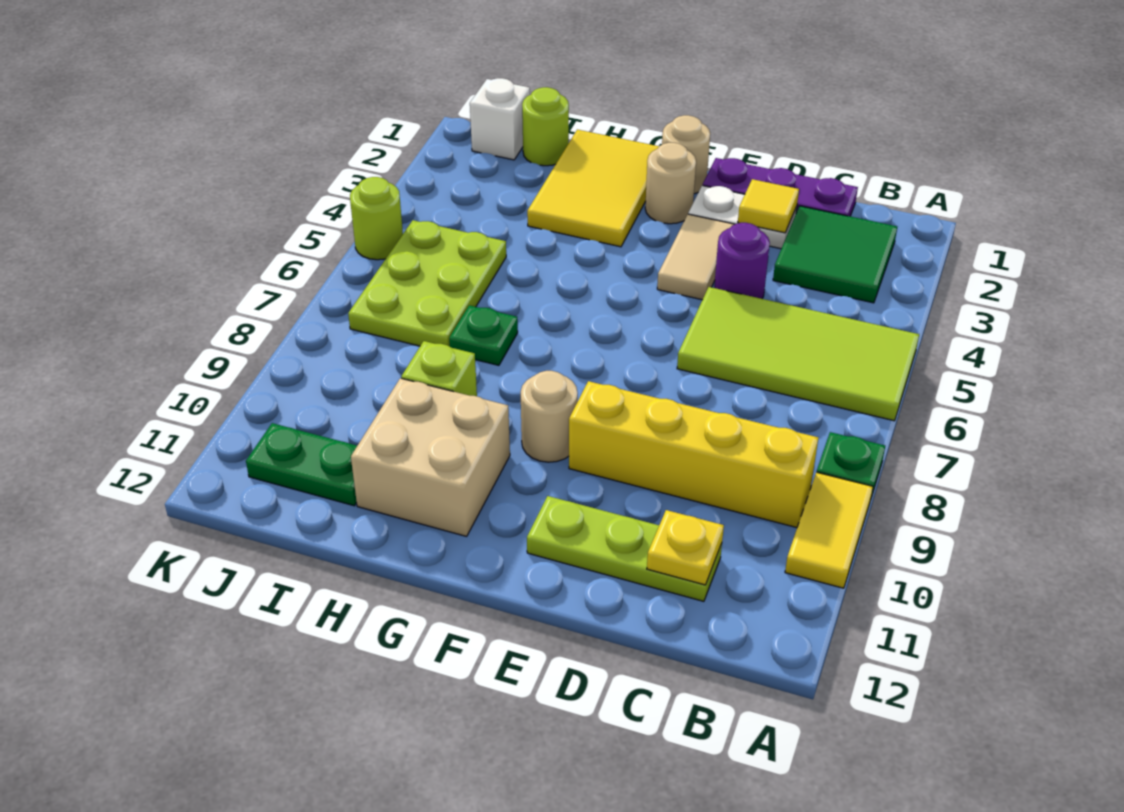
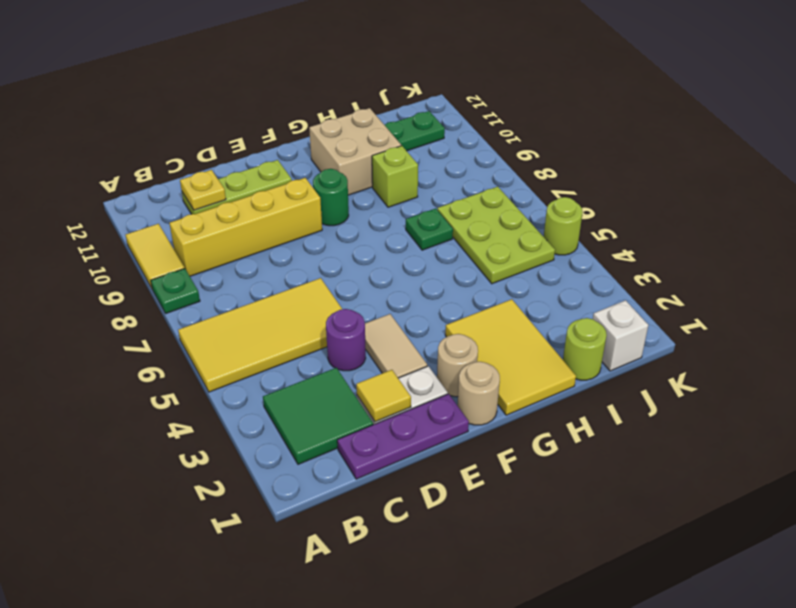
lime tile A5:D6 level 1 -> yellow tile A5:D6 level 1
tan round brick F9 level 1 -> green round brick F9 level 1

